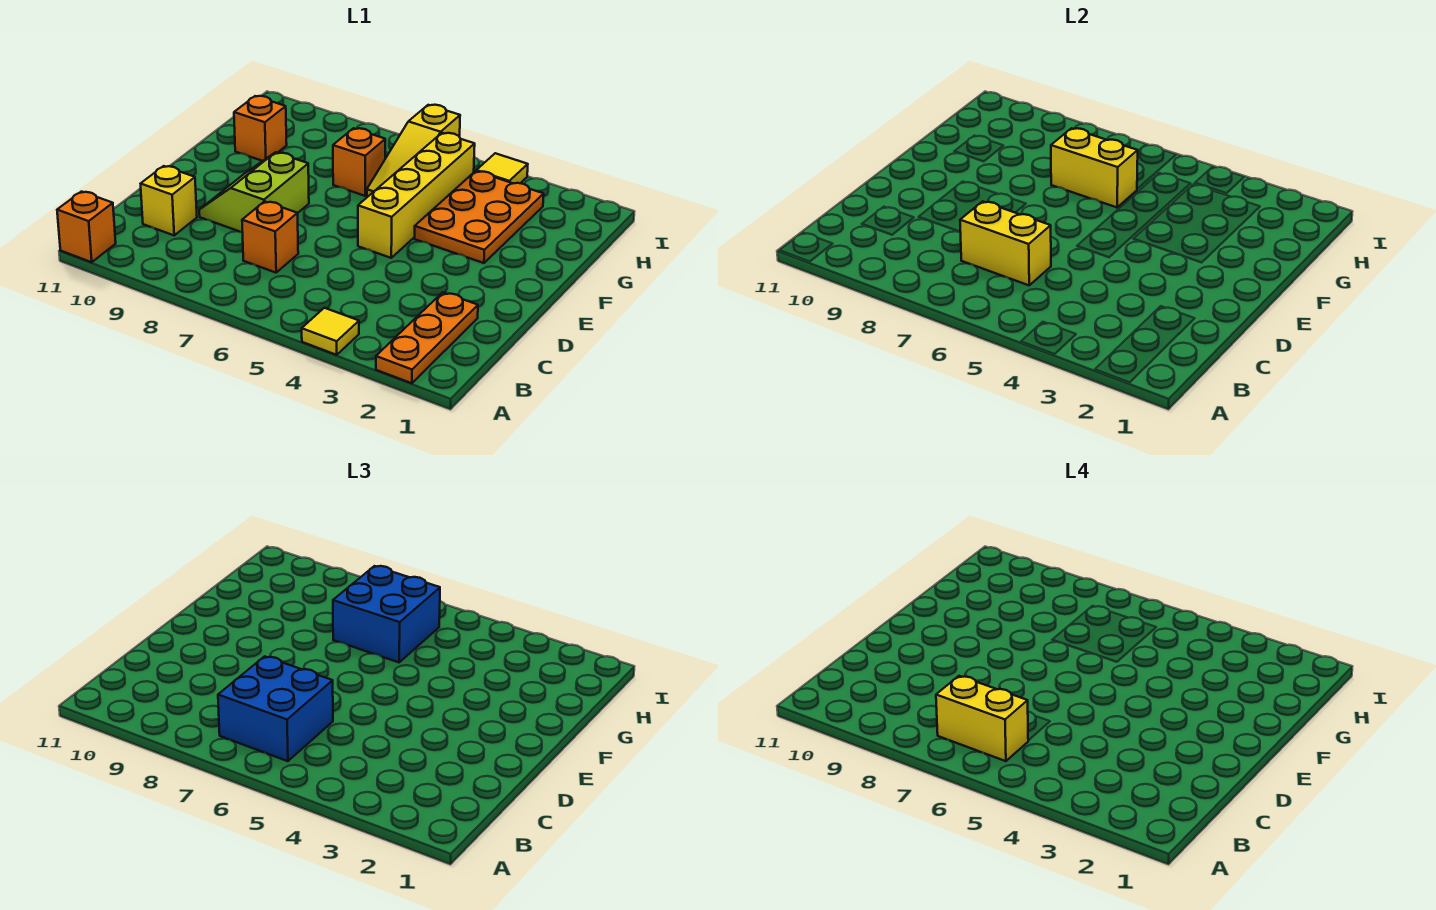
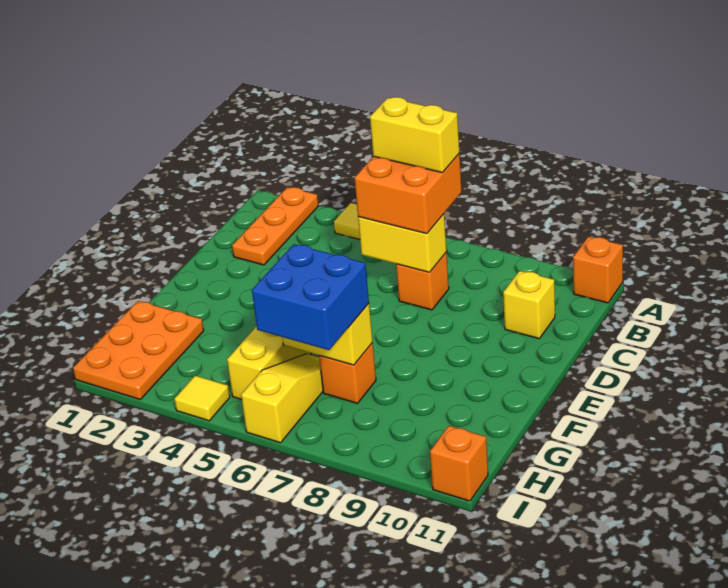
blue brick B6:C7 level 3 -> orange brick B6:C7 level 3
lime slope D8:E9 level 1 top 8 -> none
orange plate F3:H4 level 1 -> orange plate G1:I2 level 1
orange brick G10 level 1 -> orange brick I11 level 1

